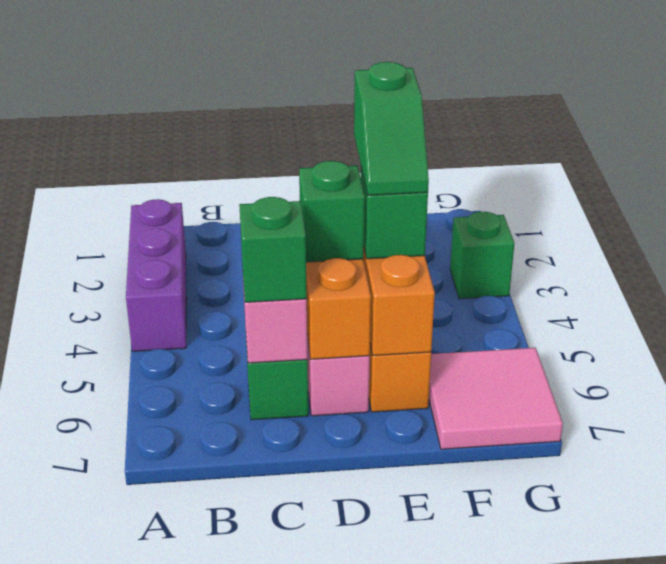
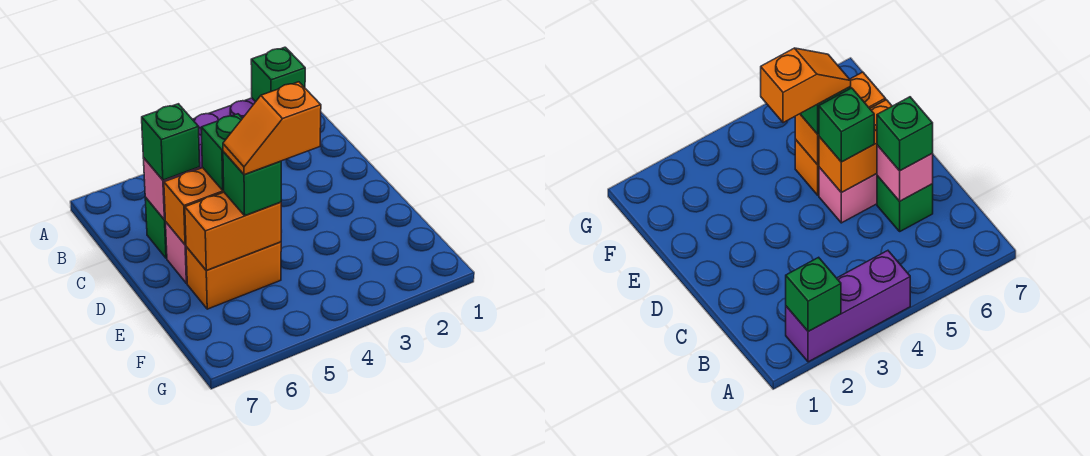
green slope E4:E5 level 4 top 4 -> orange slope E4:E5 level 4 top 4
pink tile F6:G7 level 1 -> none
green brick G3 level 1 -> green brick A2 level 2

